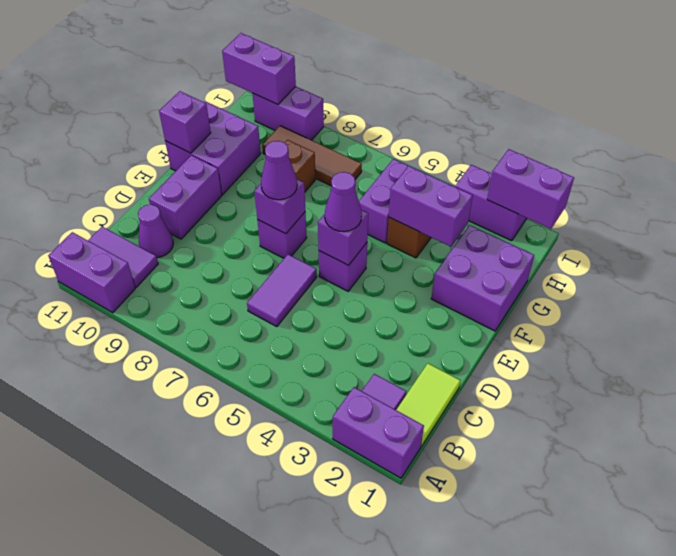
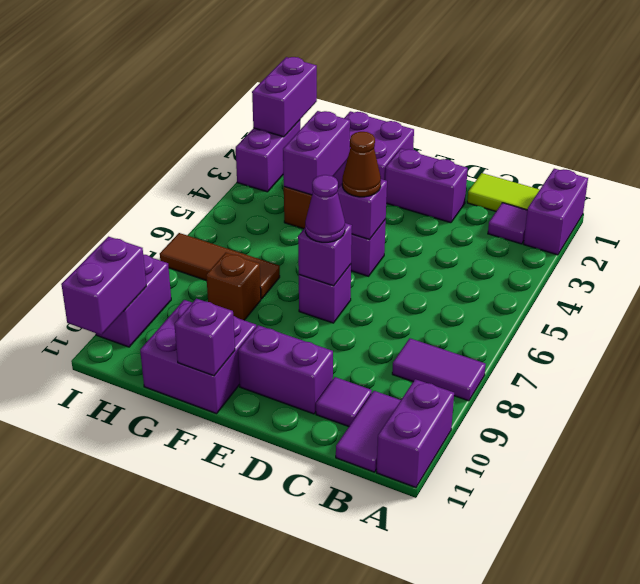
purple tile C6:D6 level 1 -> purple tile A8:B8 level 1
purple cone C10 level 1 -> purple tile C10 level 1
purple cone E5 level 3 -> brown cone E5 level 3
purple brick G5:H5 level 1 -> purple brick D2:E2 level 1
brown tile H7:H9 level 1 -> brown tile G7:I7 level 1

